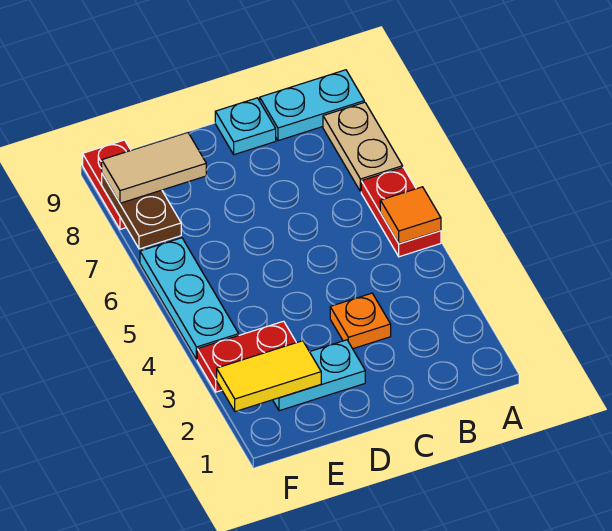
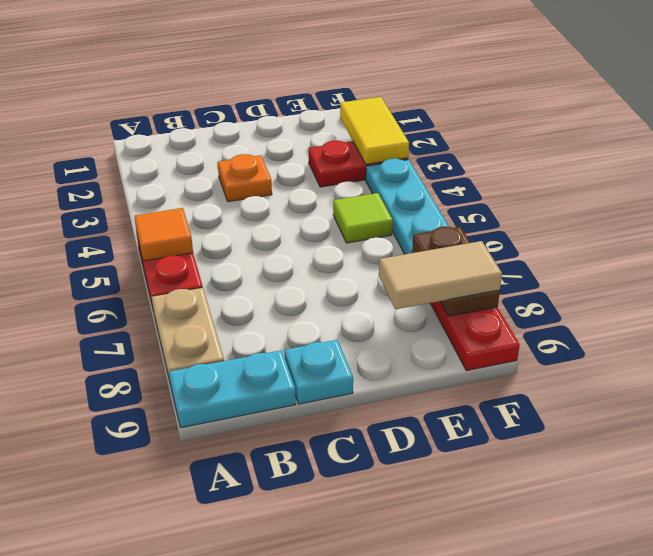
cyan plate D2:E2 level 1 -> none
yellow tile E2:F2 level 2 -> yellow tile F2:F3 level 2
none -> lime tile E5 level 1

